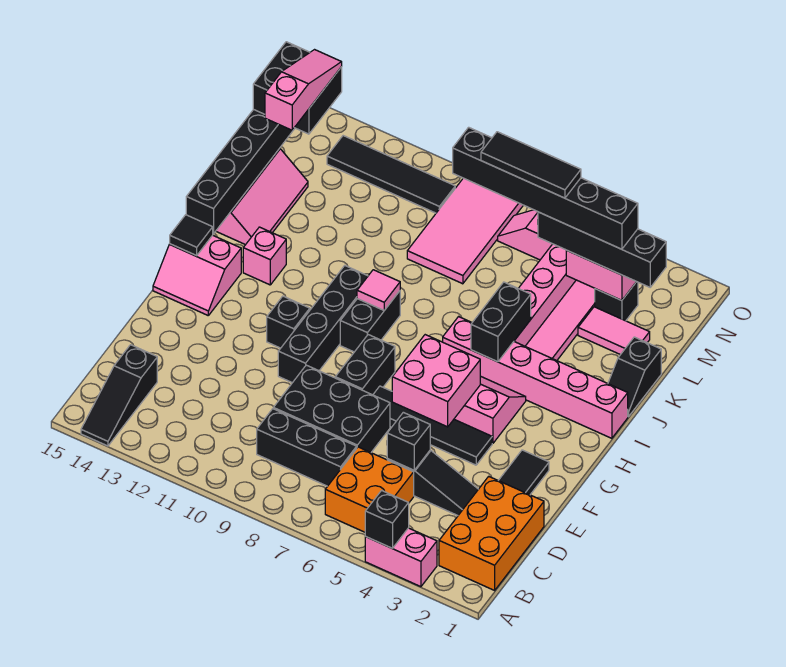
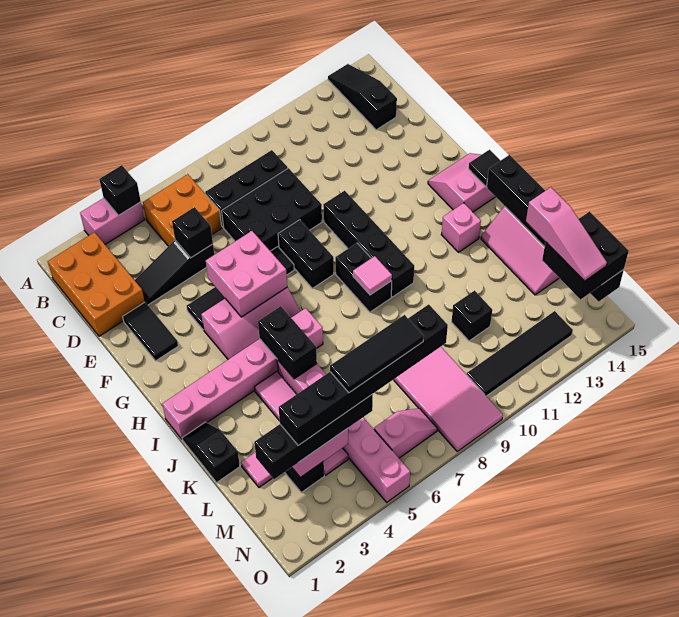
black brick G11 level 1 -> black brick L11 level 1

